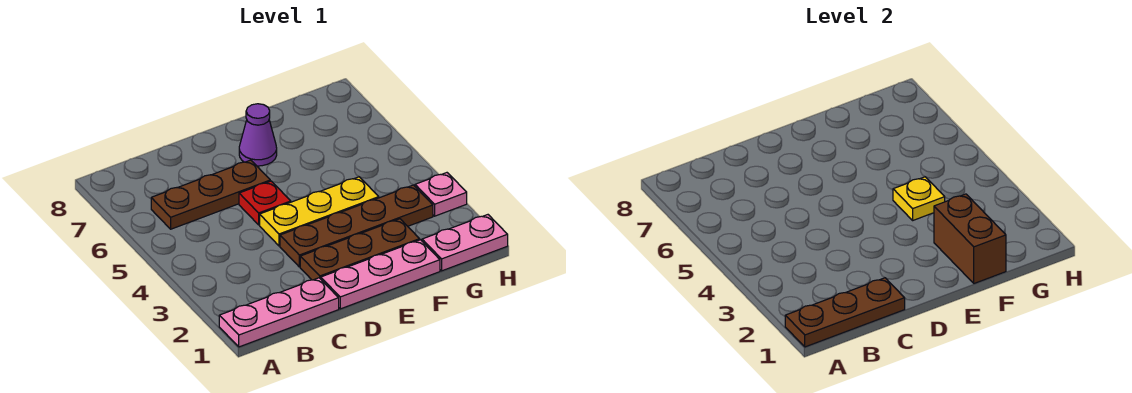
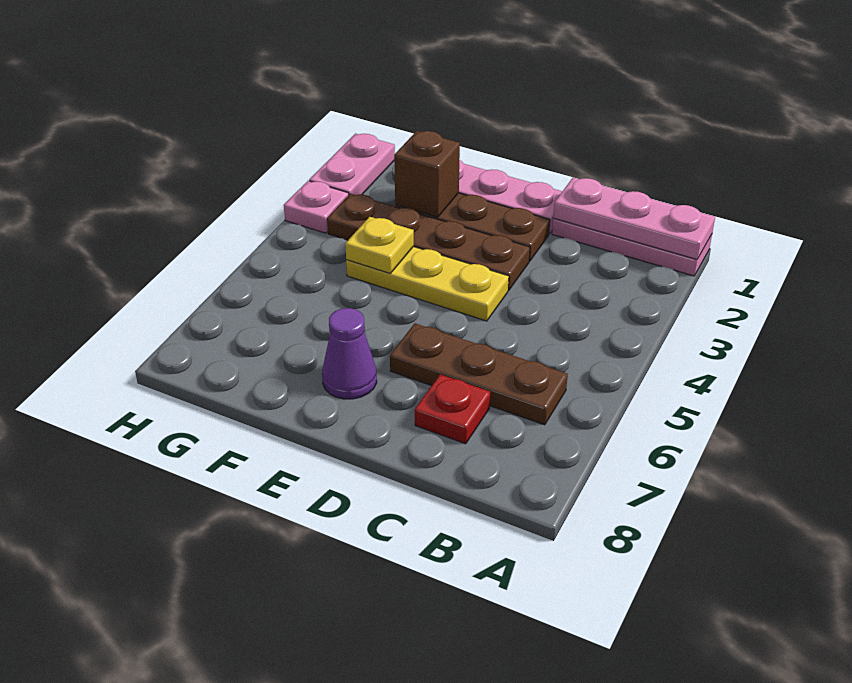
brown plate A1:C1 level 2 -> pink plate A1:C1 level 2
red plate D5 level 1 -> red plate C7 level 1
brown brick F1:F2 level 2 -> brown brick F2 level 2
pink plate G1:H1 level 1 -> pink plate H1:H2 level 1

